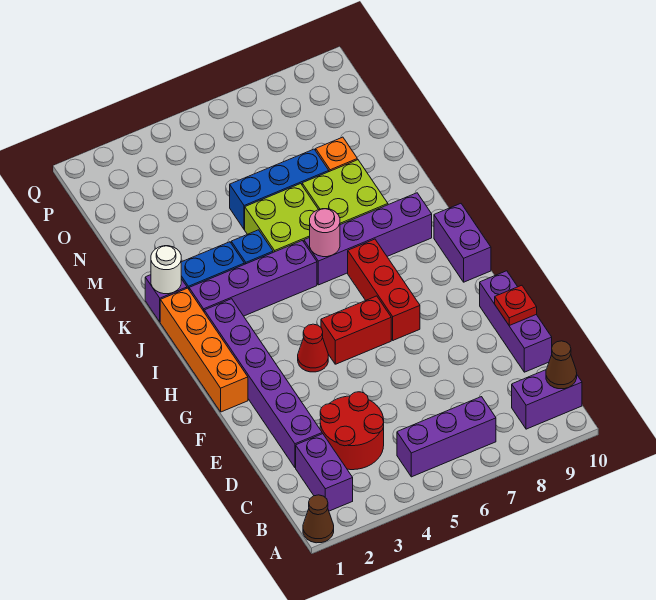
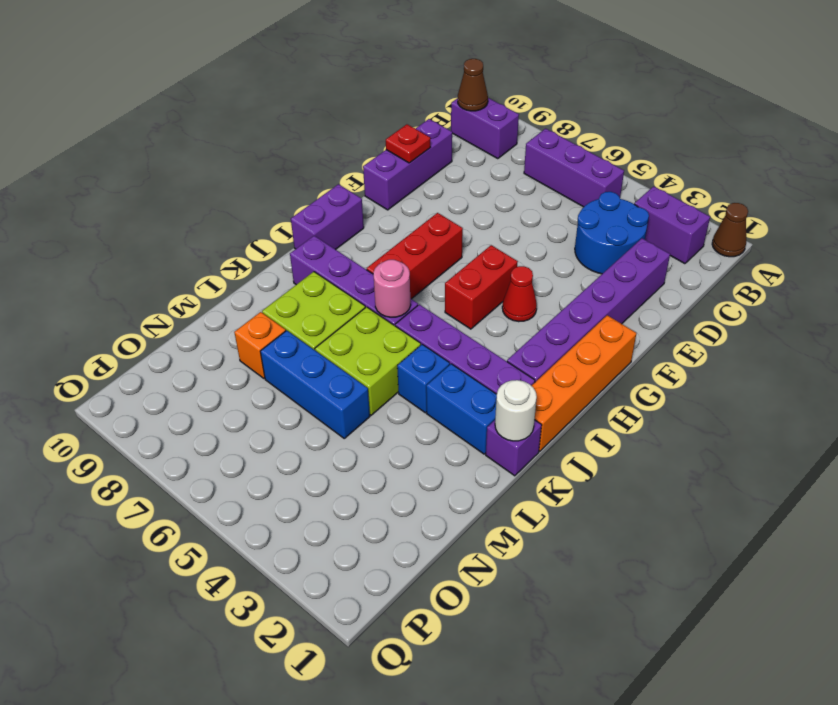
purple brick B2:C2 level 1 -> purple brick B2:B3 level 1
red round brick C3:D4 level 1 -> blue round brick C3:D4 level 1
red brick G5:G6 level 1 -> red brick G5:H5 level 1

